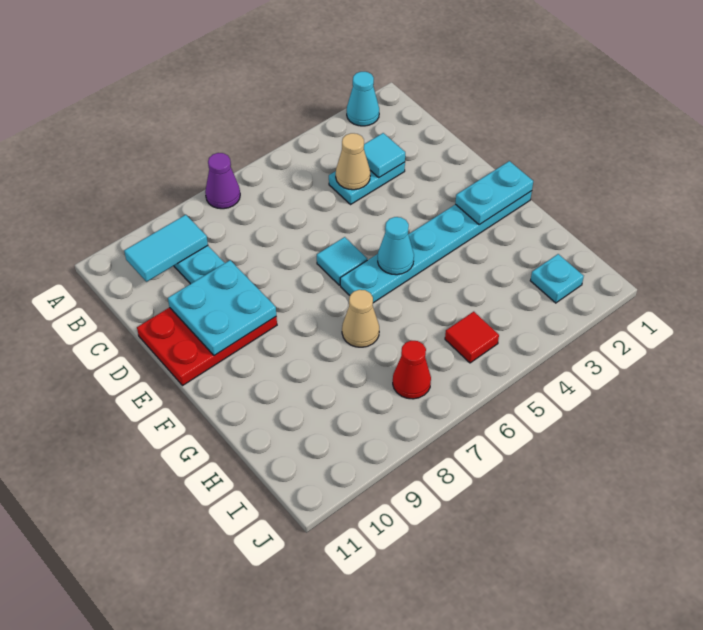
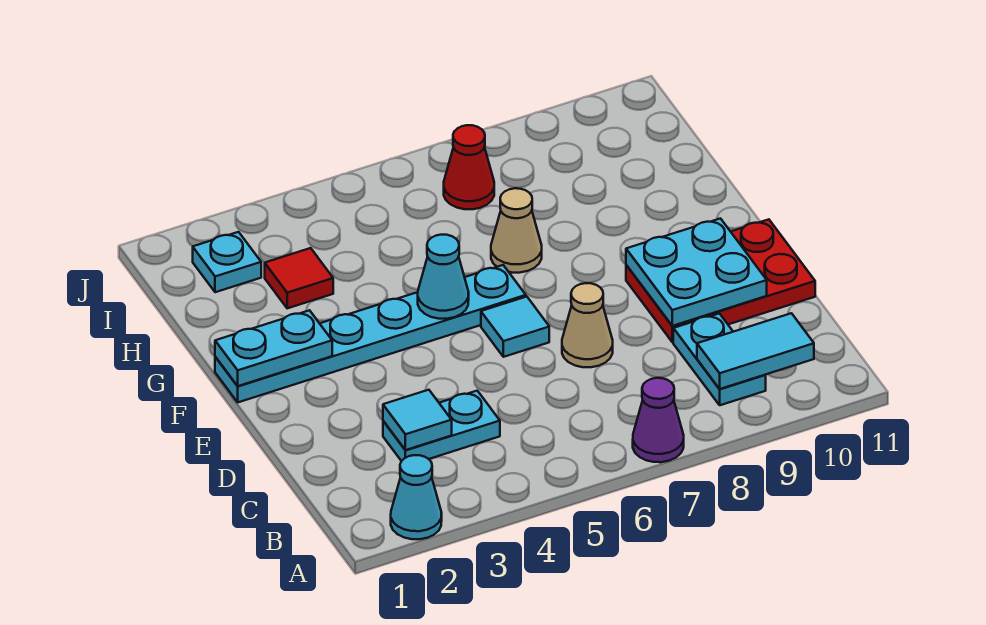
tan cone C4 level 2 -> tan cone D7 level 1
red tile I5 level 1 -> red tile H3 level 1

